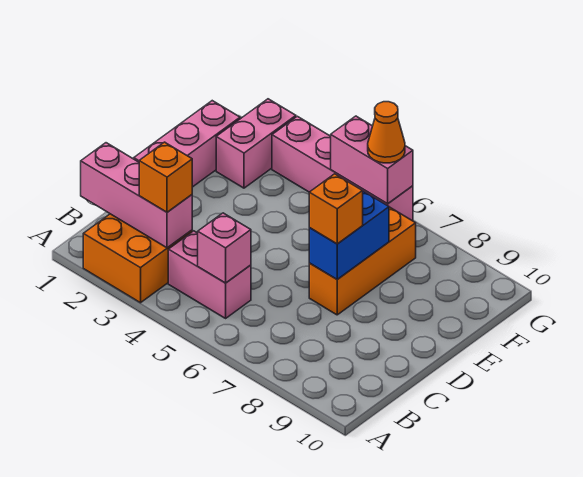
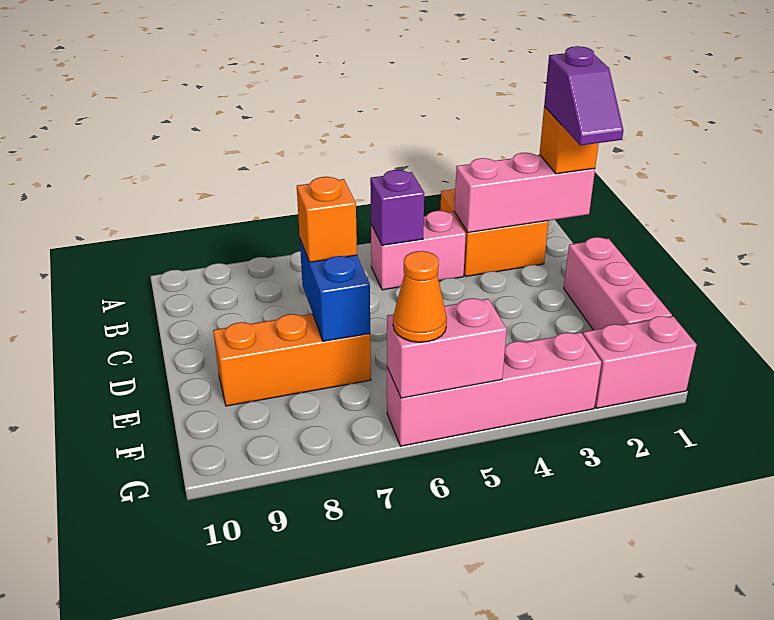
none -> purple slope B1:C1 level 4 top B
orange brick B3 level 3 -> orange brick B1 level 3
pink brick B5 level 2 -> purple brick B5 level 2
orange brick D7:F7 level 1 -> orange brick E7:E9 level 1
pink brick F2:G2 level 1 -> pink brick G1:G2 level 1

